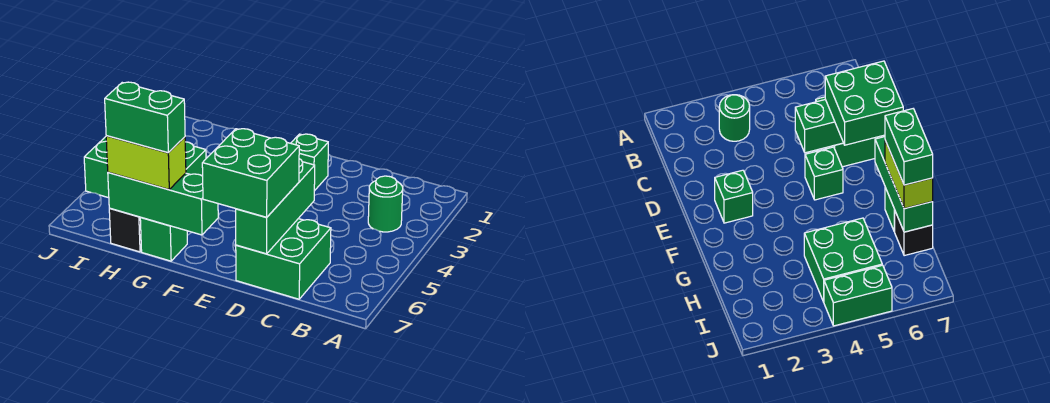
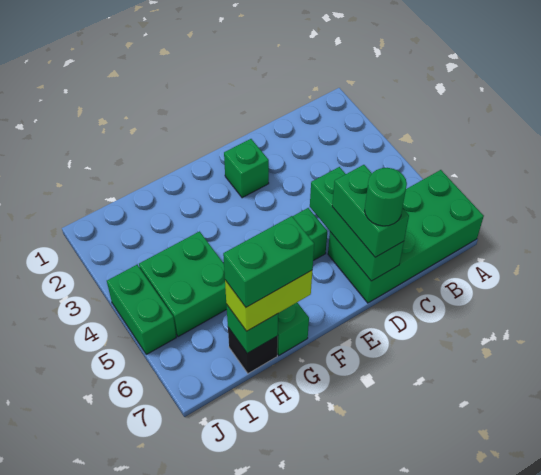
green round brick B3 level 1 -> green round brick D7 level 4
green brick C6:D7 level 1 -> green brick A6:D7 level 1
green brick D6:E7 level 3 -> green brick D6:D7 level 3
green brick F7:H7 level 2 -> green brick H7 level 2

